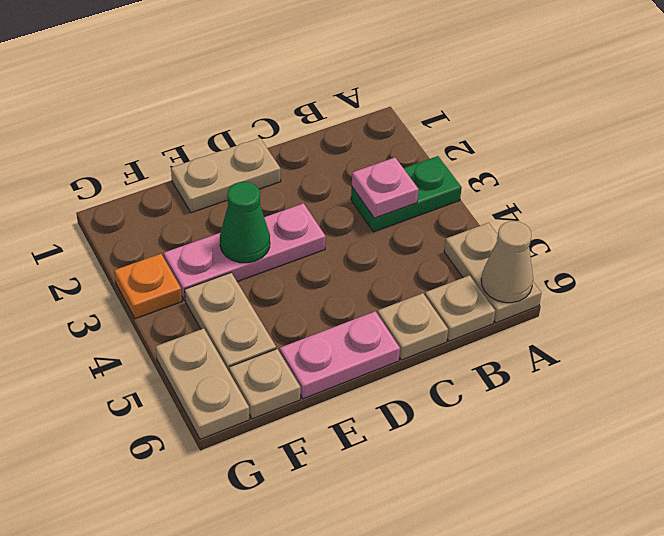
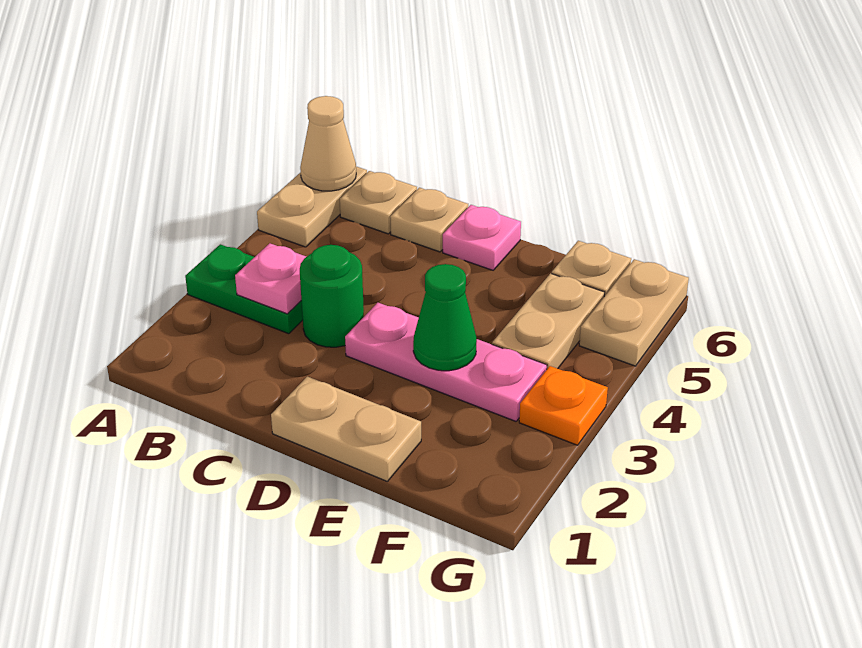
none -> green round brick C3 level 1
pink plate D6:E6 level 1 -> pink plate D6 level 1

